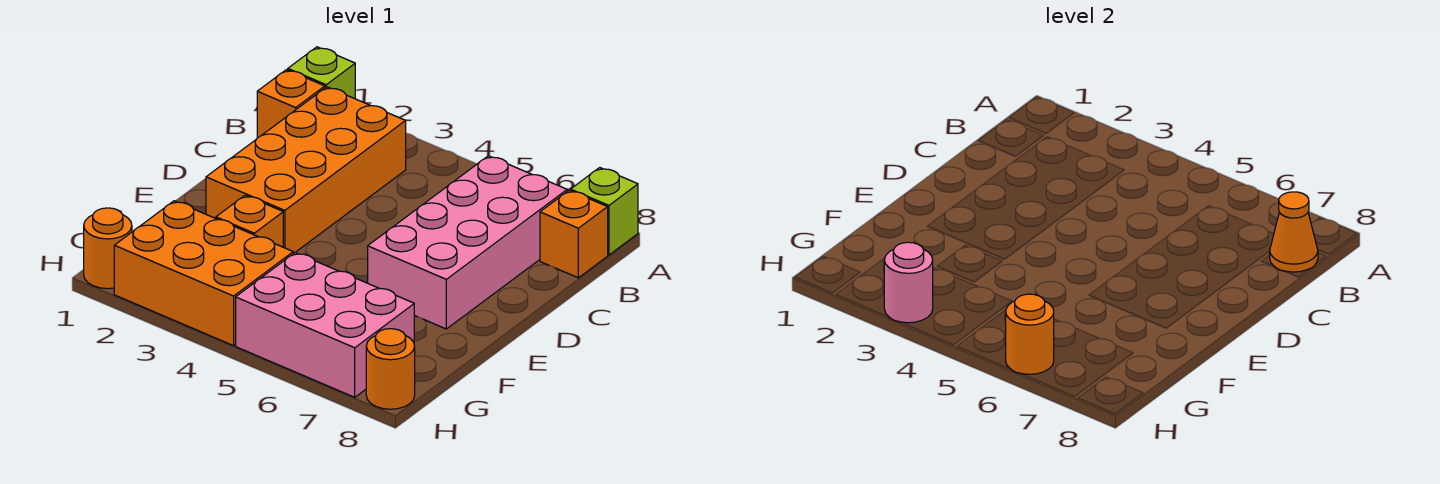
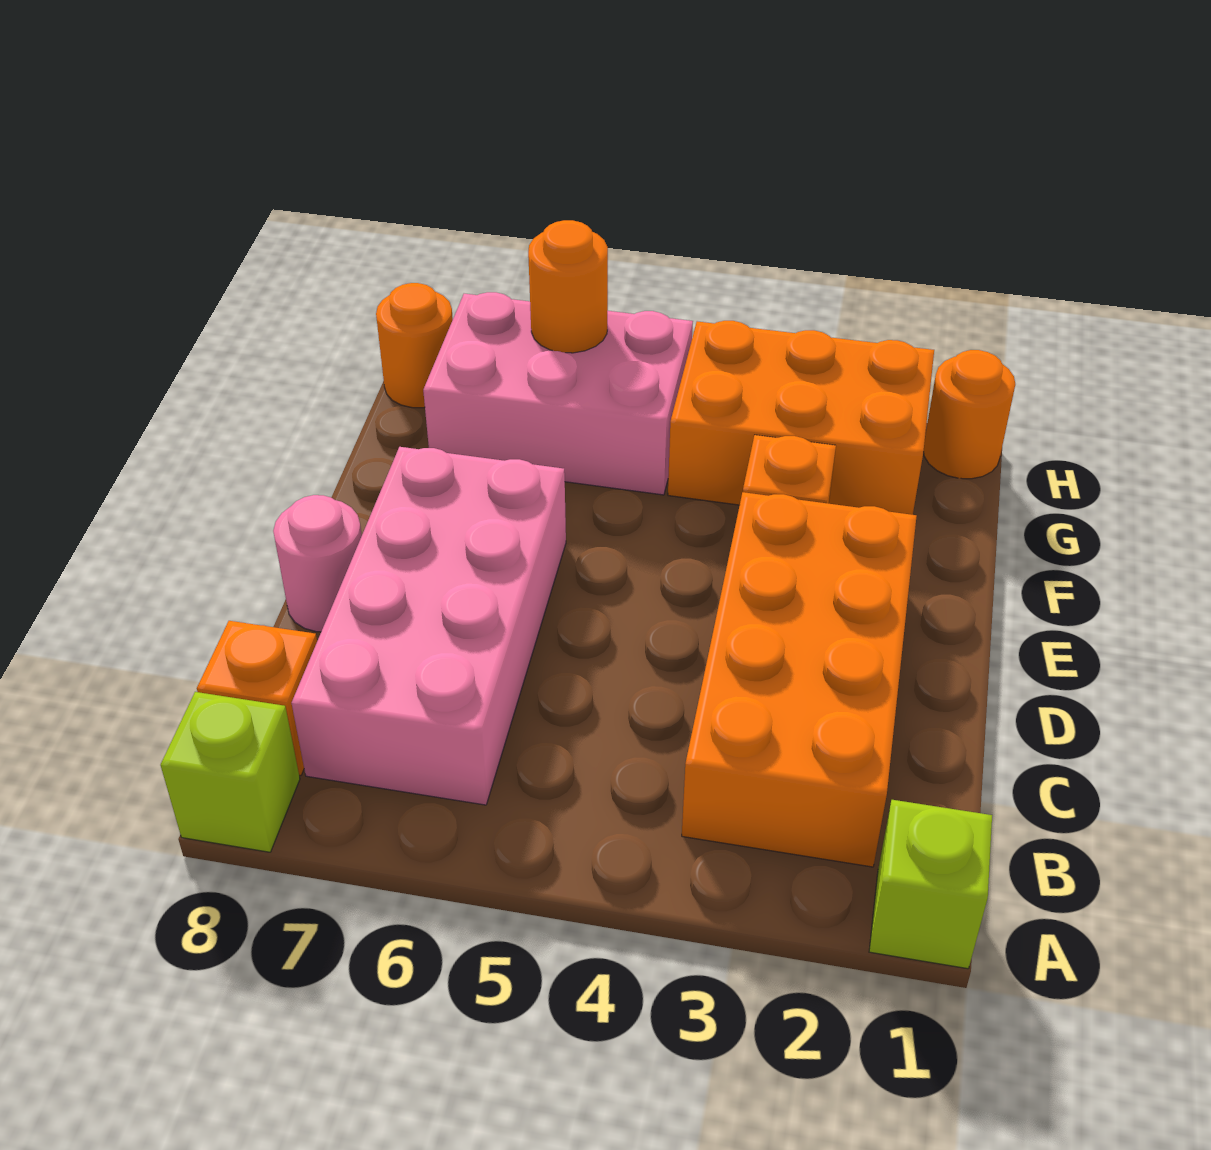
orange brick B1 level 1 -> none
orange cone B8 level 2 -> none
pink round brick H3 level 2 -> pink round brick D8 level 1

